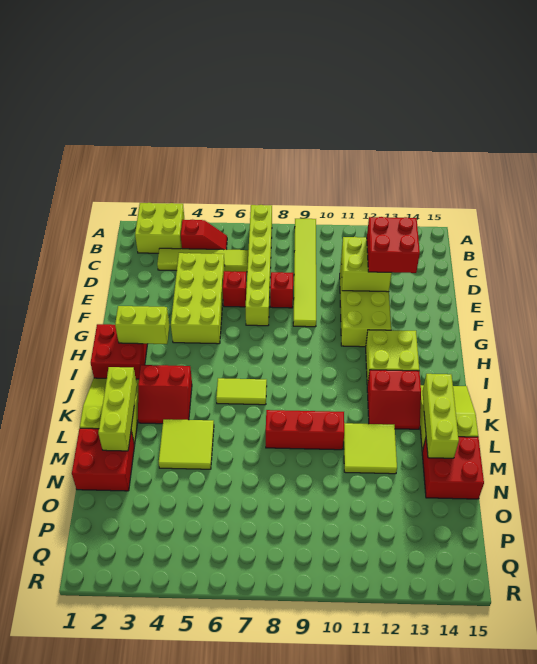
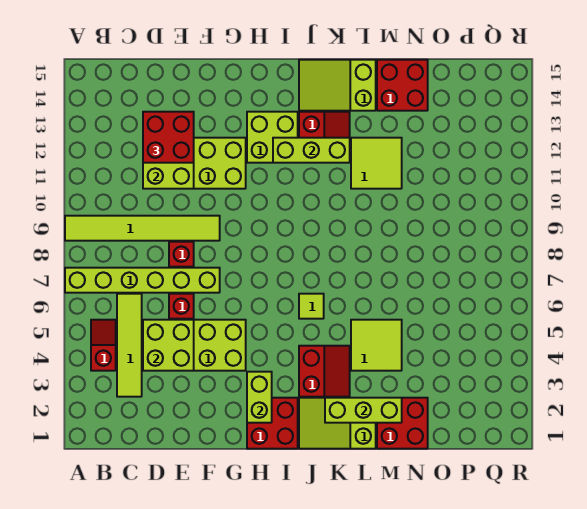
lime brick A2:B3 level 1 -> lime brick D4:E5 level 2
lime tile J6:J7 level 1 -> lime tile J6 level 1
lime brick K14:M14 level 2 -> lime brick I12:K12 level 2
red brick L8:L10 level 1 -> none

